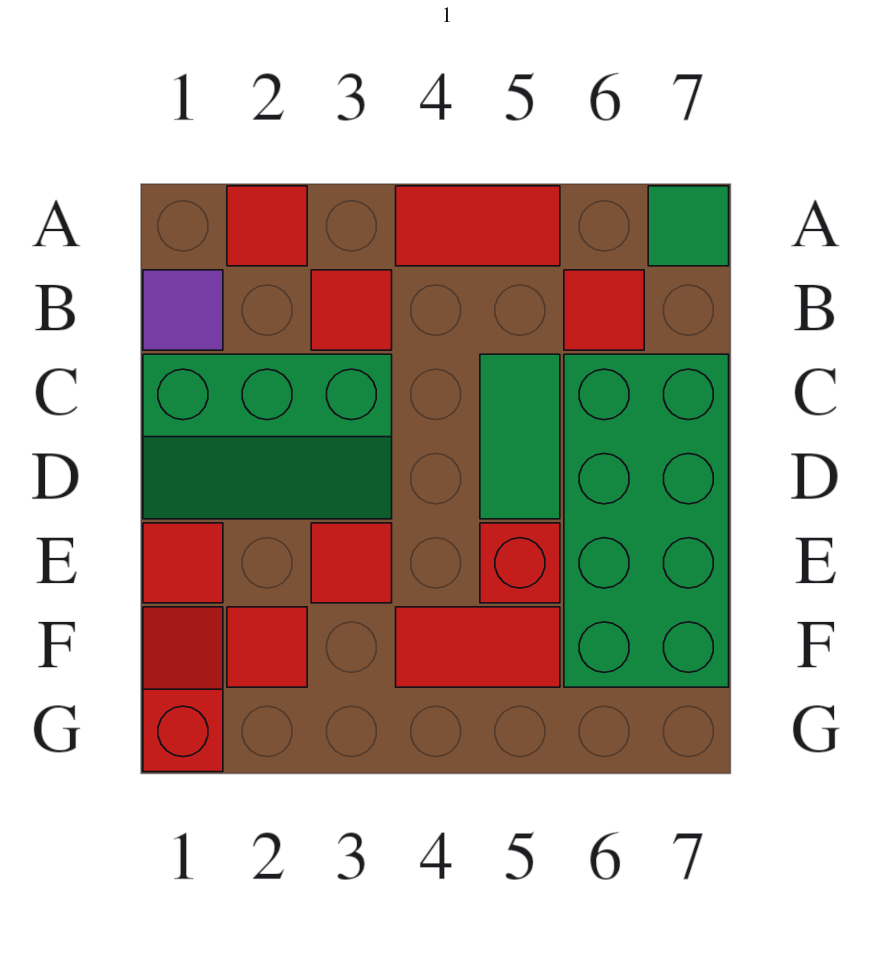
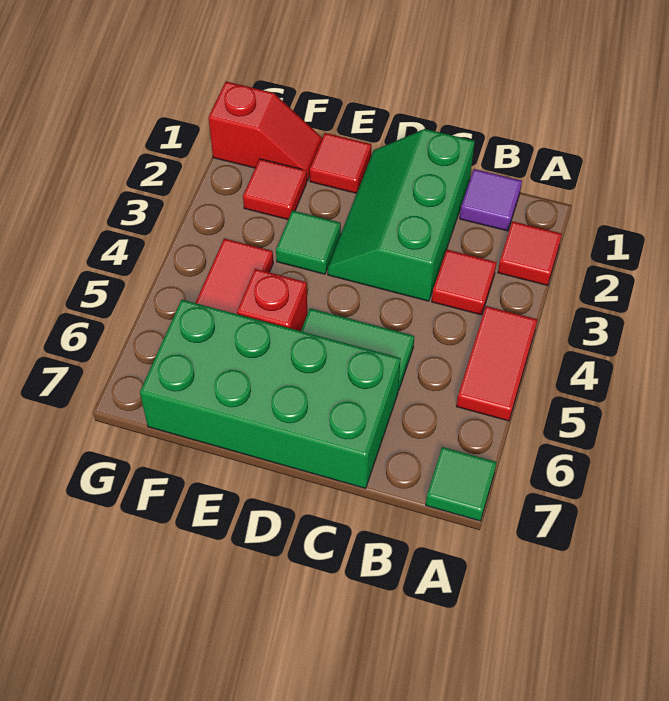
red tile B6 level 1 -> none
red tile E3 level 1 -> green tile E3 level 1

